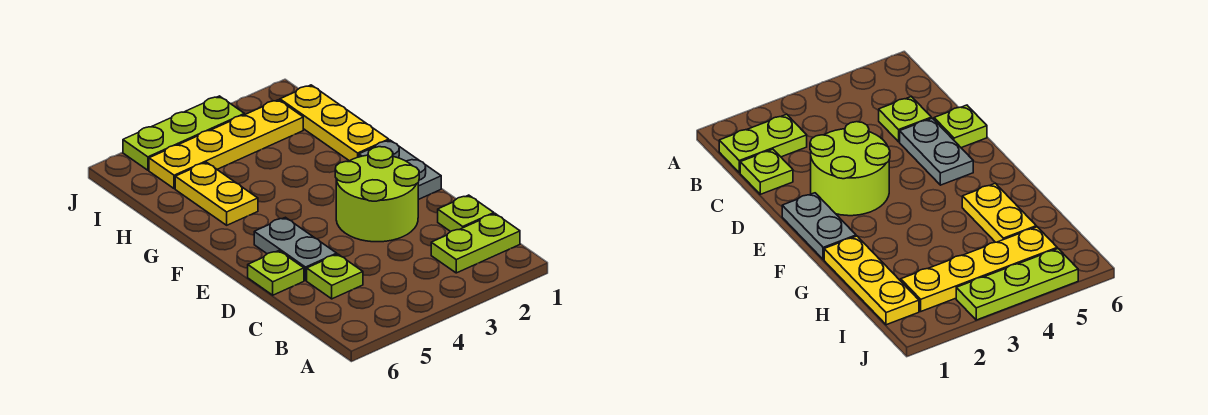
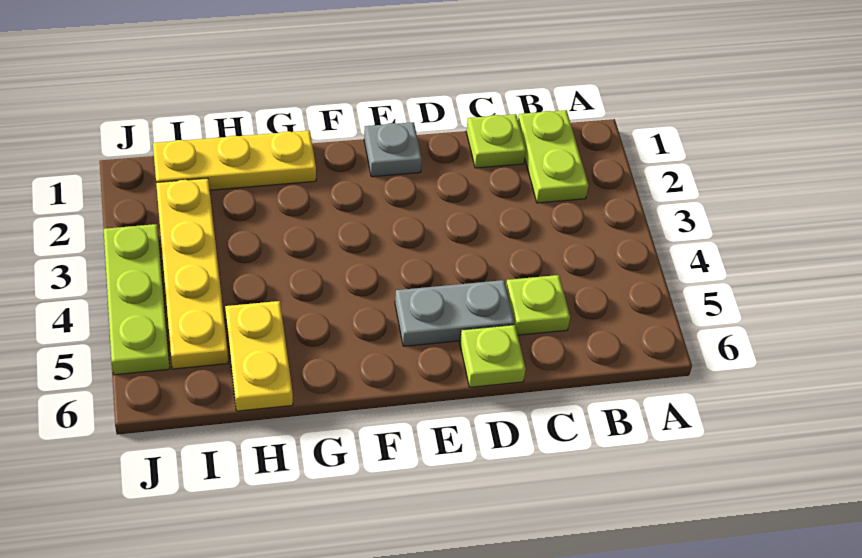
lime round brick D2:E3 level 1 -> none
grey plate E1:F1 level 1 -> grey plate E1 level 1
yellow plate G5:H5 level 1 -> yellow plate H5:H6 level 1

